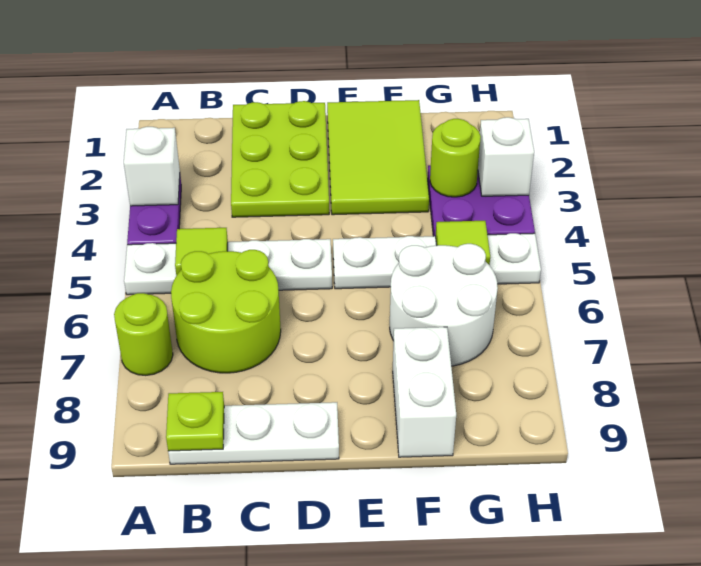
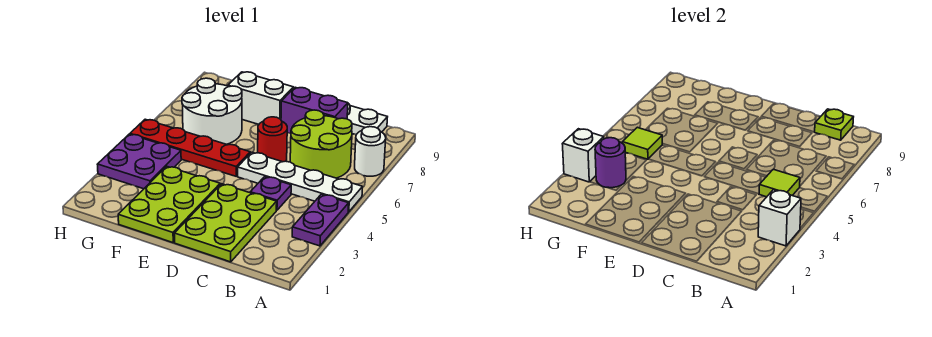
lime round brick A7 level 1 -> white round brick A7 level 1
none -> purple plate C4 level 1
none -> purple brick C8:D8 level 1
none -> red round brick D6 level 1
lime tile E1:F3 level 1 -> lime plate E1:F3 level 1
white plate E5:H5 level 1 -> red plate E5:H5 level 1
white brick F8:F9 level 1 -> white brick E8:F8 level 1
lime round brick G3 level 2 -> purple round brick G3 level 2

